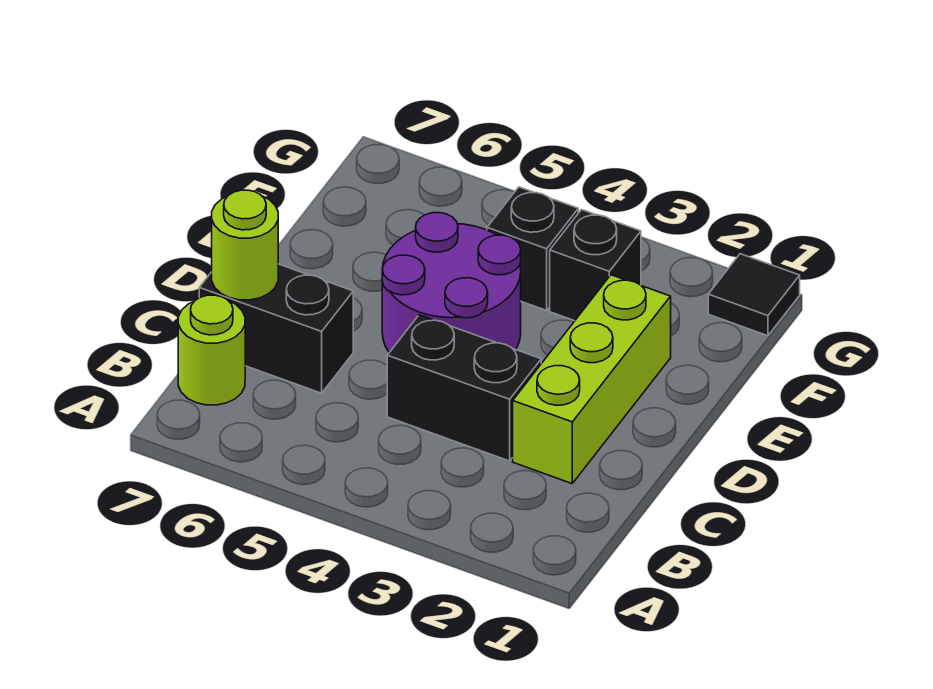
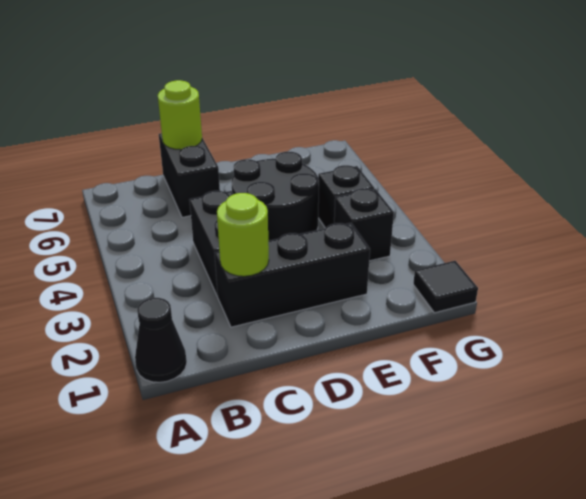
none -> black cone A1 level 1
lime round brick B7 level 1 -> lime round brick C2 level 2
lime brick C2:E2 level 1 -> black brick C2:E2 level 1
purple round brick D4:E5 level 1 -> black round brick D4:E5 level 1

